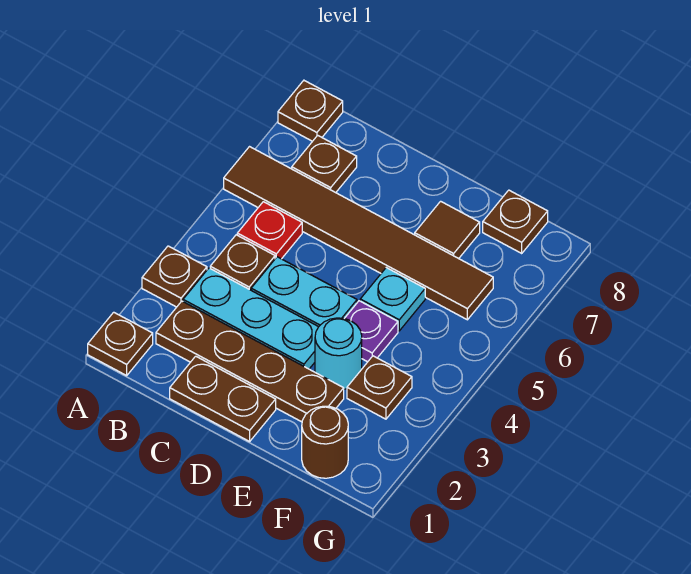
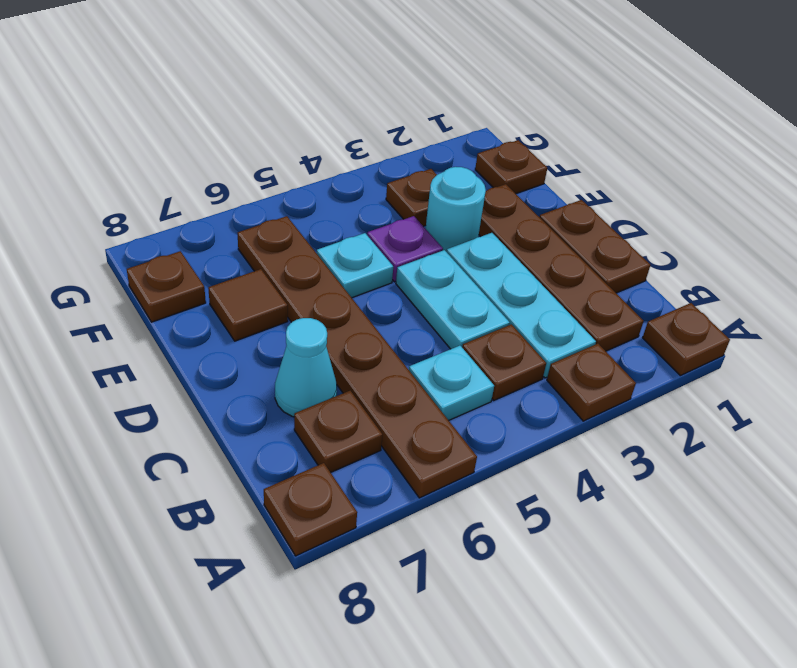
brown tile A6:F6 level 1 -> brown plate A6:F6 level 1
red plate B5 level 1 -> cyan plate B5 level 1
none -> cyan cone C7 level 1
brown round brick F1 level 1 -> brown plate F1 level 1

